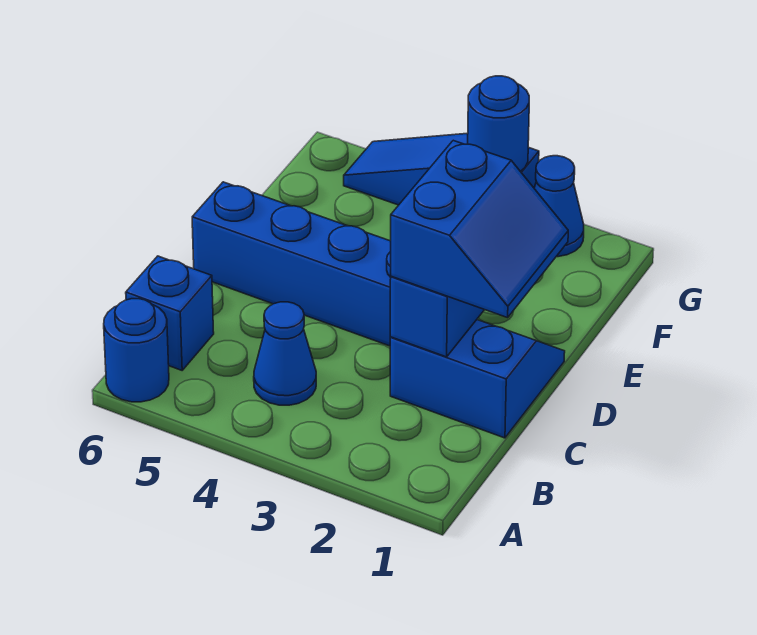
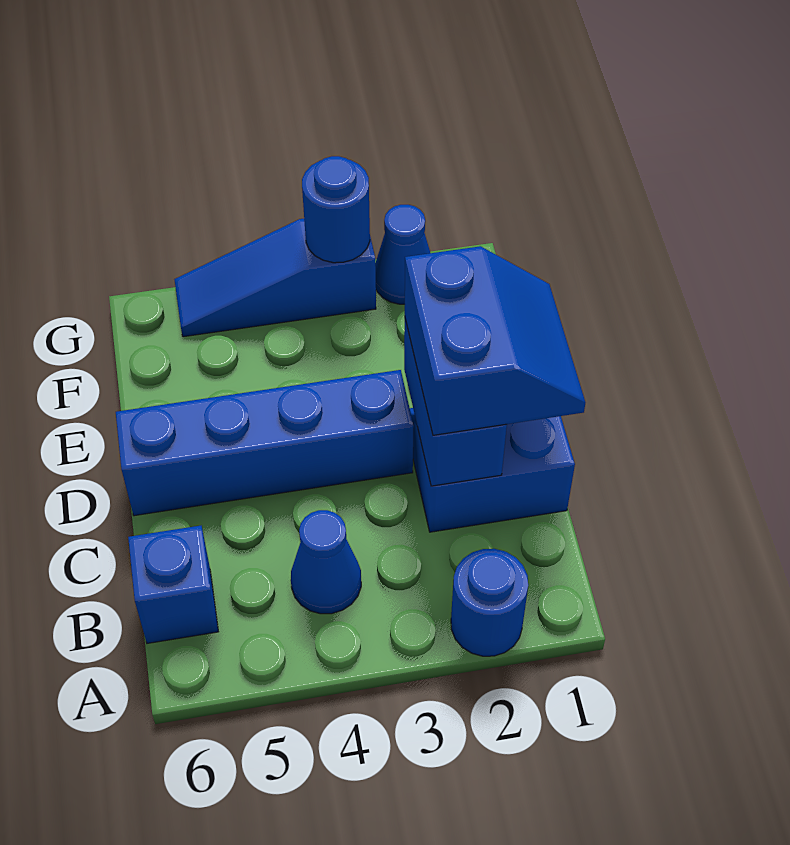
blue round brick A6 level 1 -> blue round brick A2 level 1

